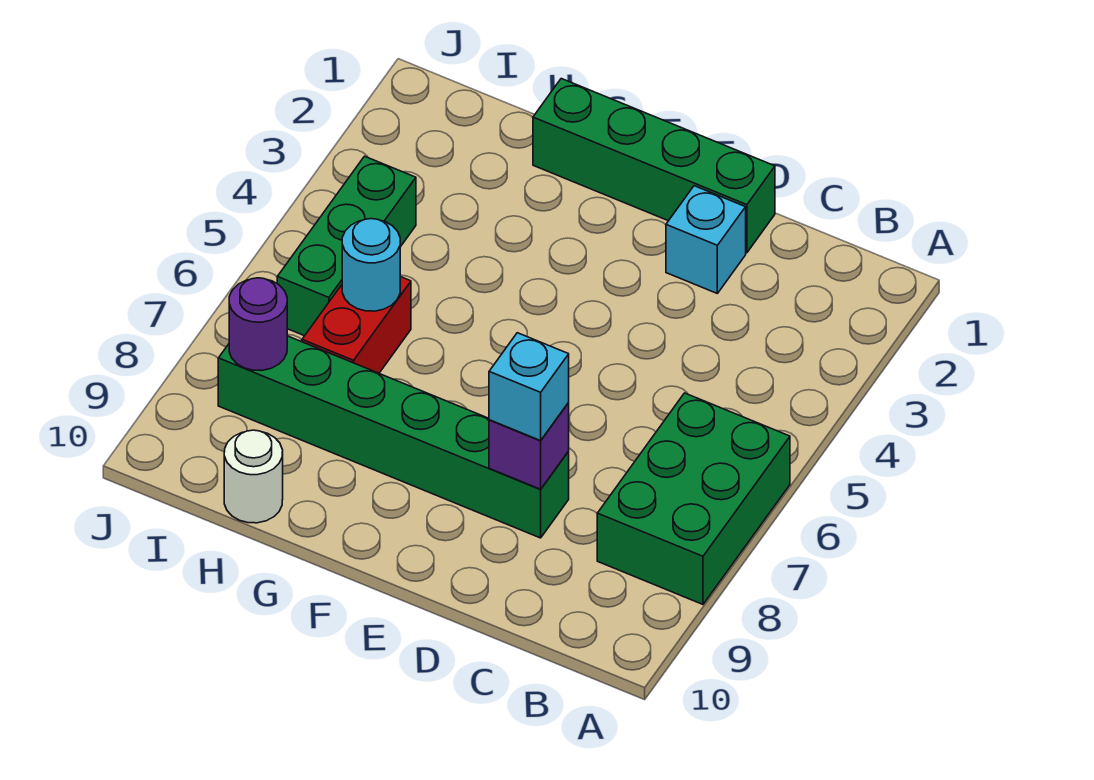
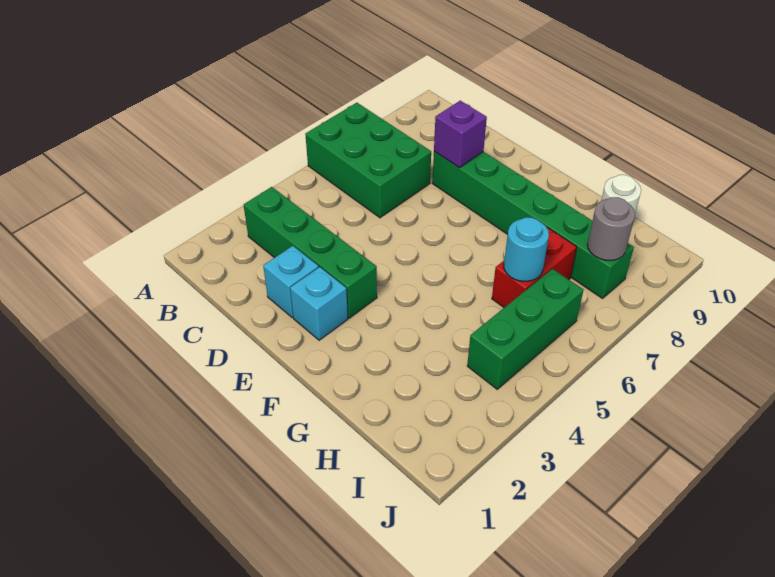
green brick A6:B8 level 1 -> green brick A6:C7 level 1
green brick D1:G1 level 1 -> green brick B3:E3 level 1
cyan brick D8 level 3 -> cyan brick E2 level 1
purple round brick I8 level 2 -> grey round brick I8 level 2

